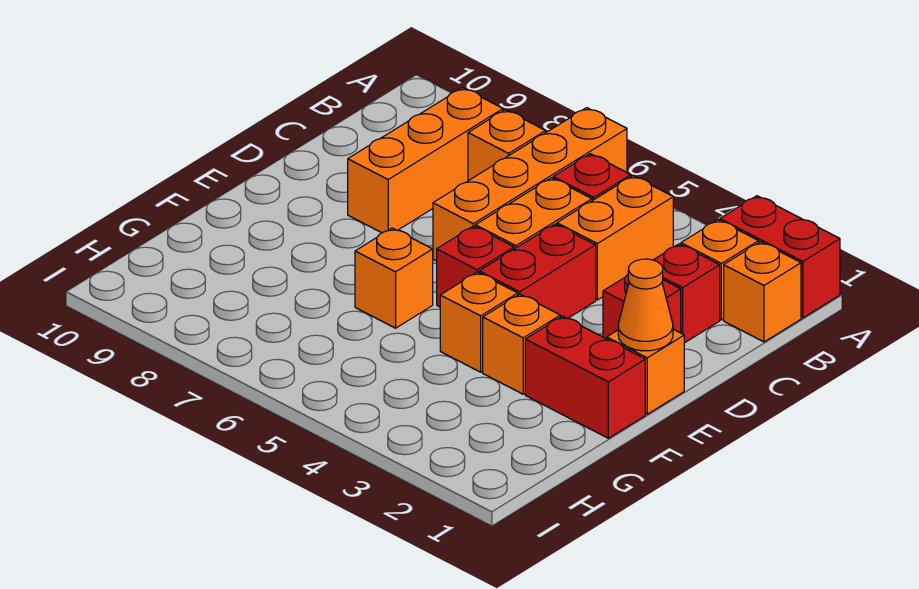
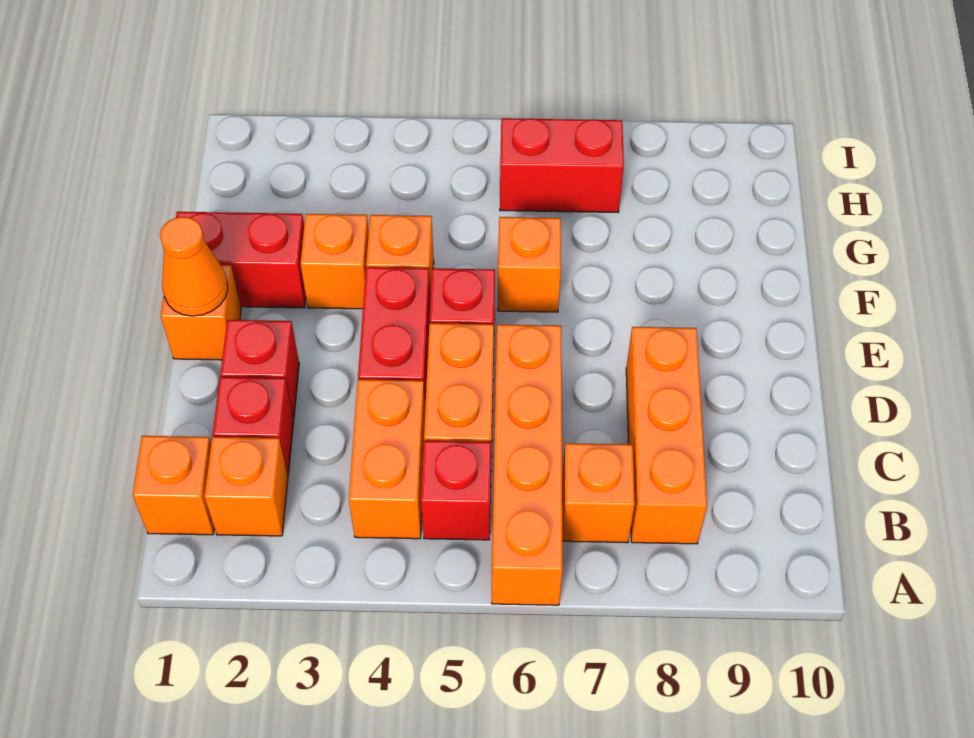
red brick A1:A2 level 1 -> red brick H6:H7 level 1

